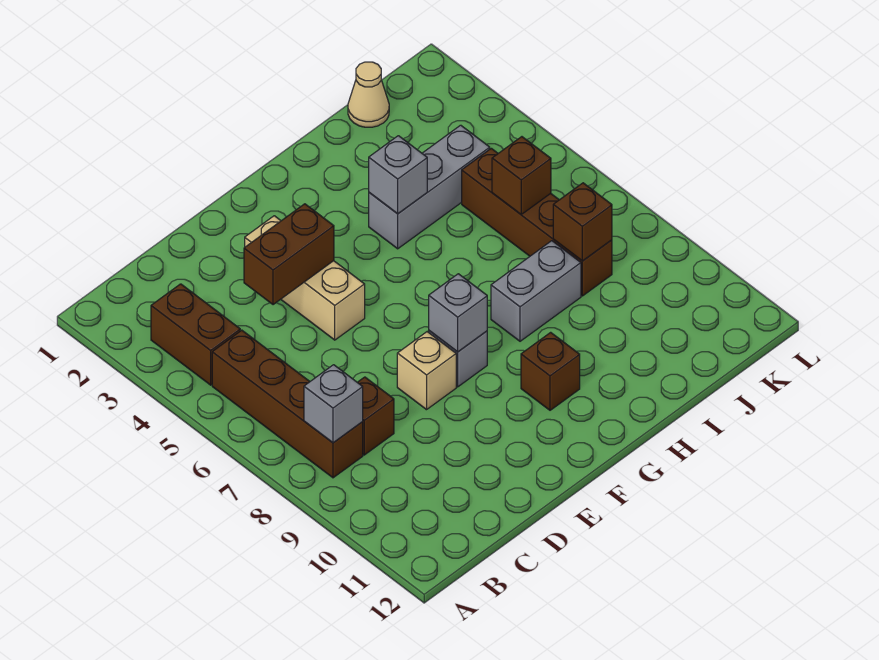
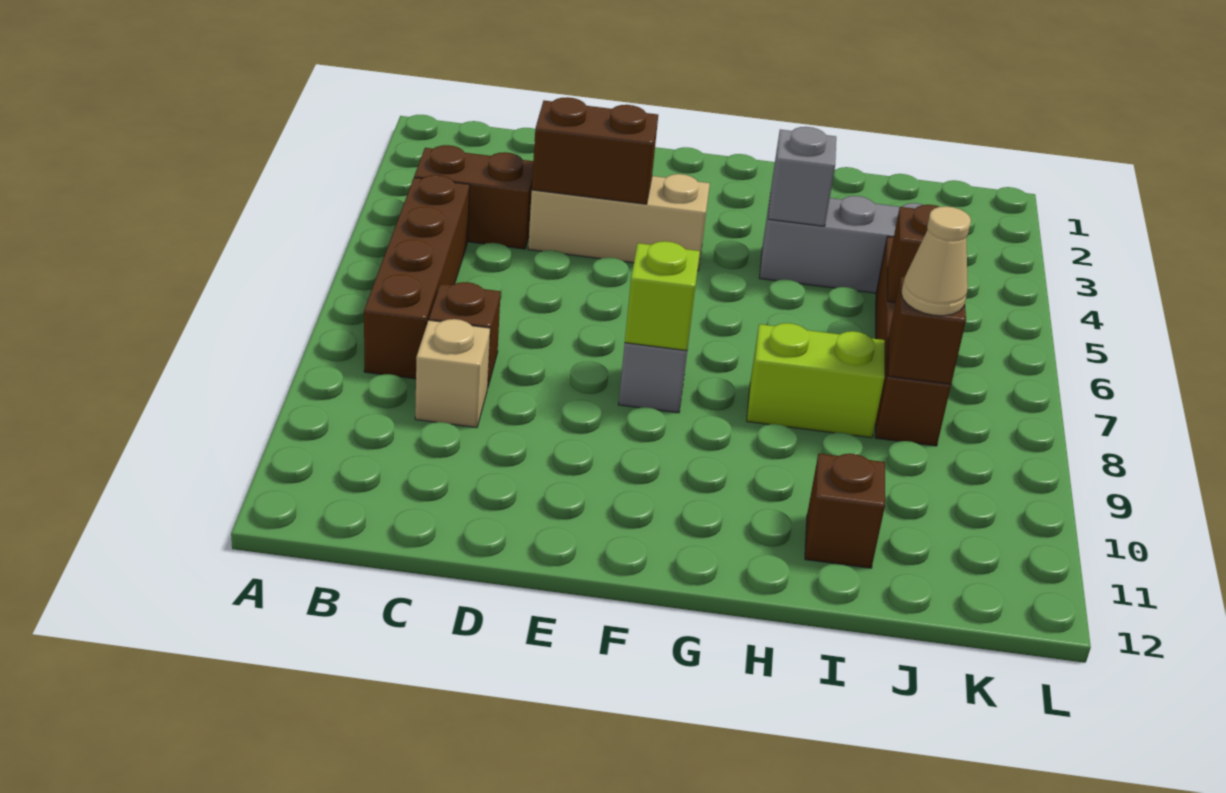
brown brick B3:B4 level 1 -> brown brick B4:C4 level 1
grey brick B8 level 2 -> none
tan brick E3:E5 level 1 -> tan brick D4:F4 level 1
tan brick E8 level 1 -> tan brick C9 level 1
grey brick F8 level 2 -> lime brick F8 level 2
brown brick G10 level 1 -> brown brick I11 level 1
grey brick H8:I8 level 1 -> lime brick H8:I8 level 1
tan cone J1 level 1 -> tan cone J8 level 3

